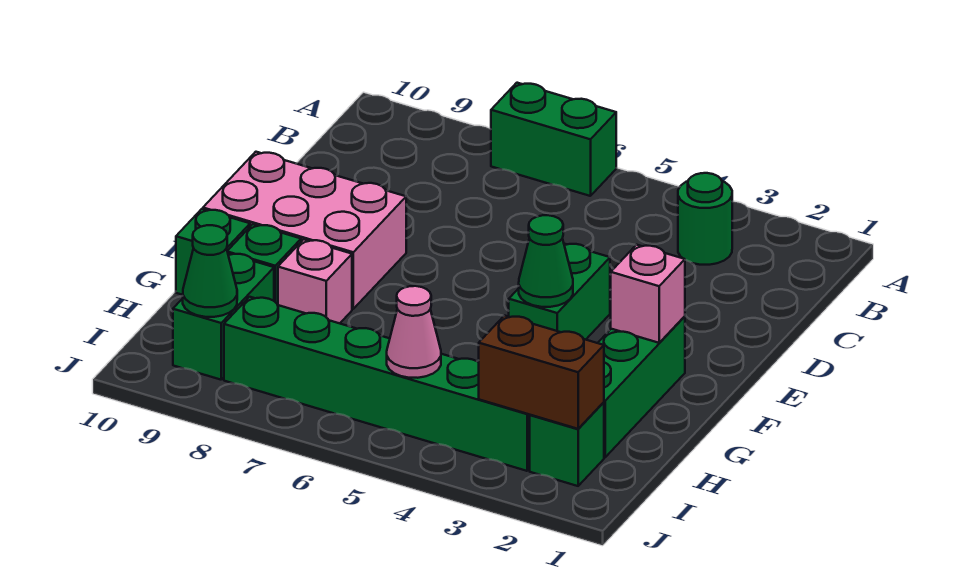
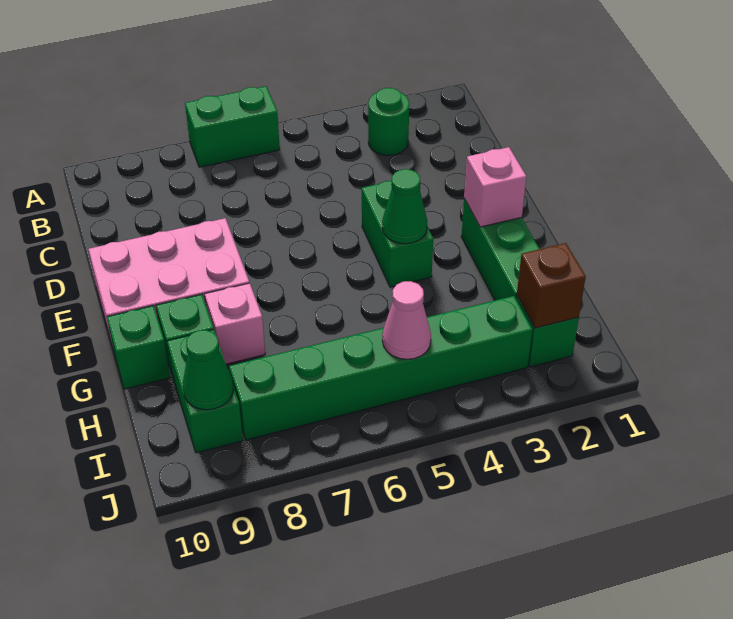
brown brick I2:I3 level 2 -> brown brick I2 level 2

